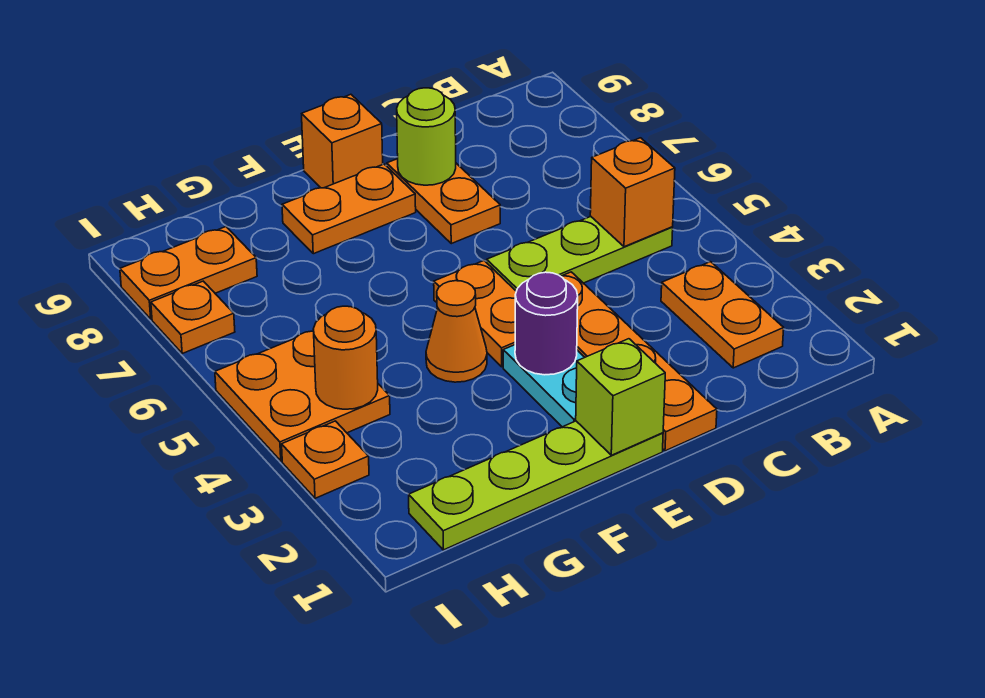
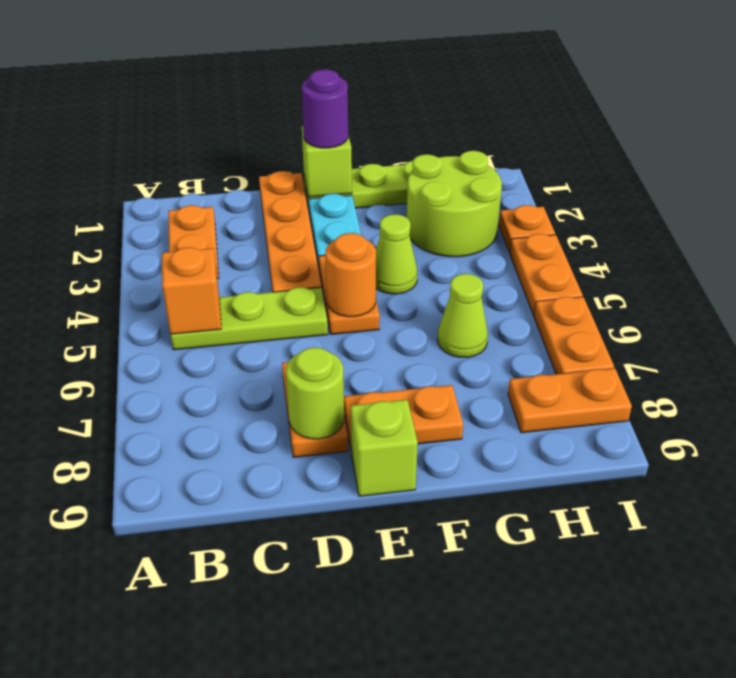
purple round brick E3 level 2 -> purple round brick E1 level 3
orange brick E9 level 1 -> lime brick E9 level 1
orange cone F4 level 1 -> lime cone F4 level 1
none -> lime round brick G2:H3 level 1
none -> lime cone G6 level 1
orange plate H4:I5 level 1 -> orange plate I4:I5 level 1
orange round brick H4 level 2 -> orange round brick E5 level 2
orange plate I7 level 1 -> orange plate I6:I7 level 1

